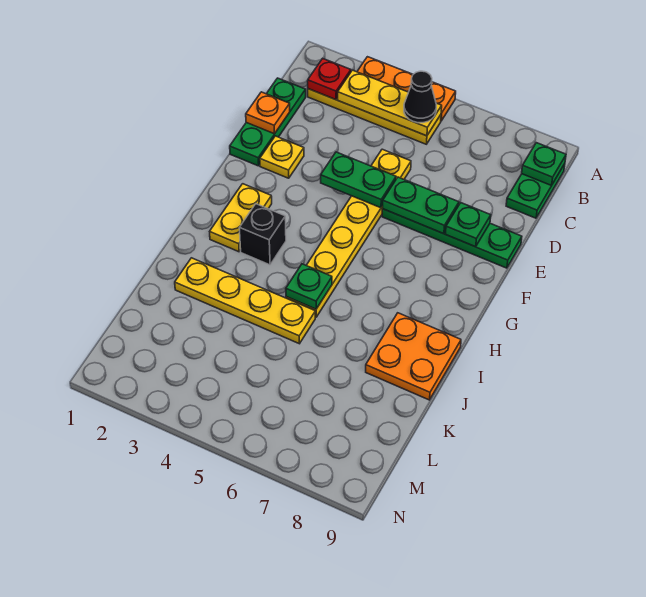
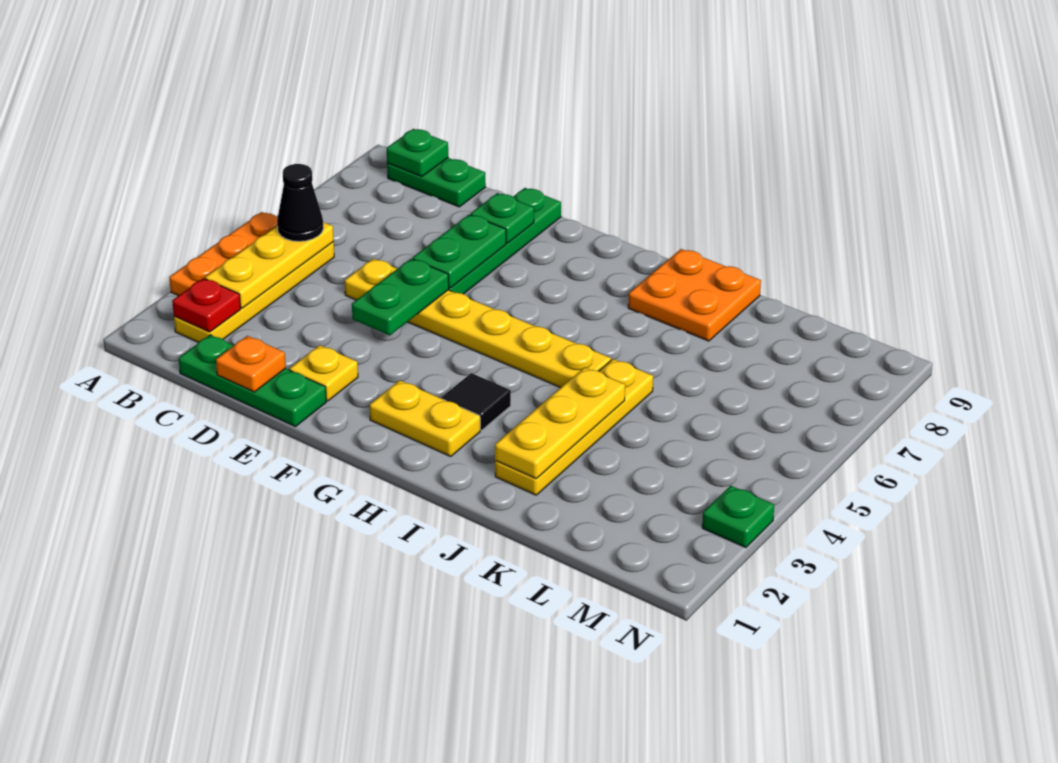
black brick H3 level 1 -> black tile H3 level 1
green plate I5 level 2 -> green plate N3 level 1
none -> yellow plate J2:J4 level 2

